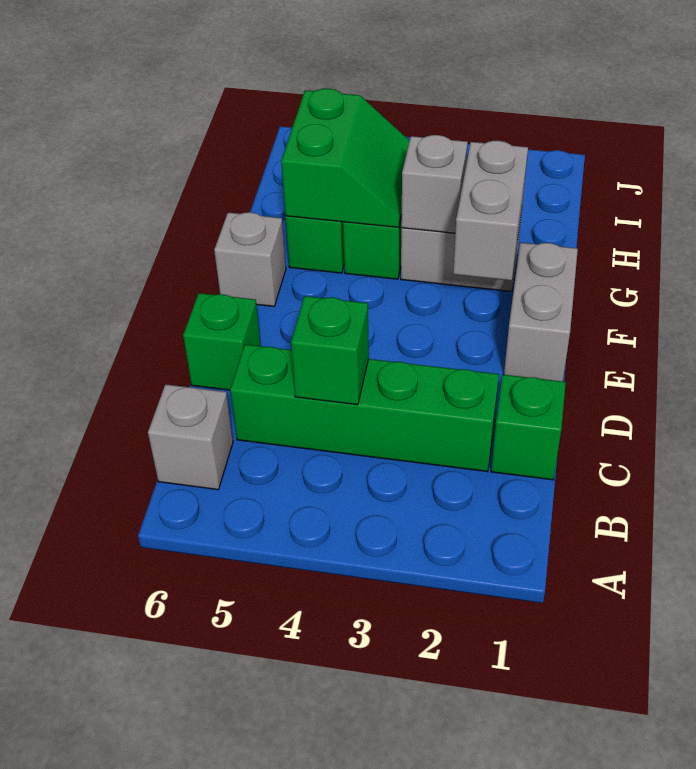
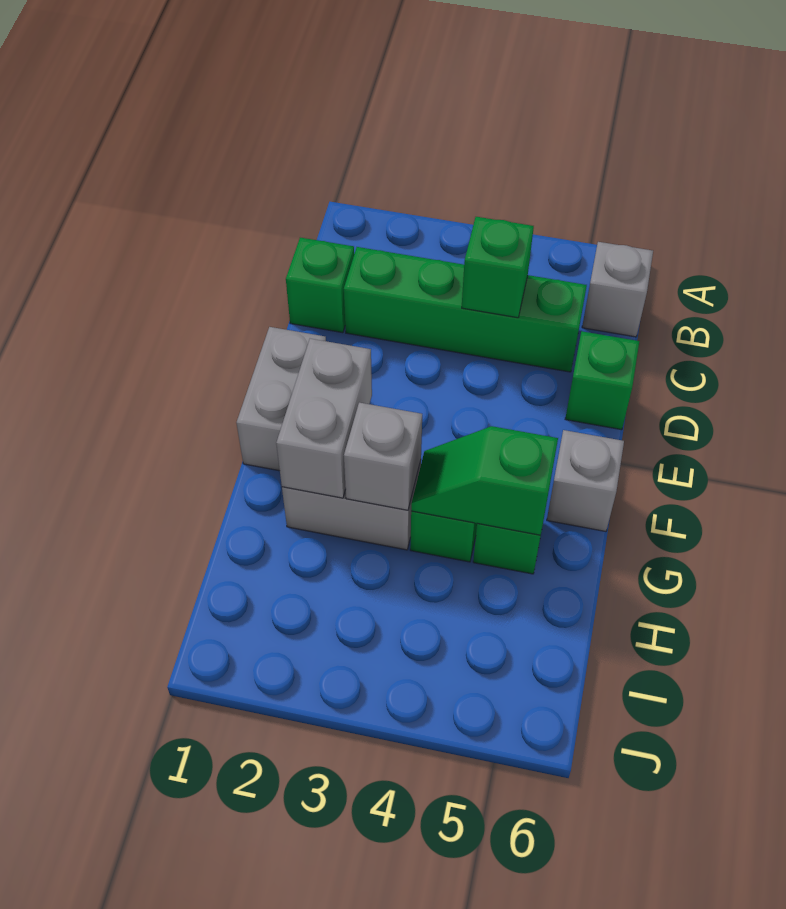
green slope G4:H5 level 2 top 5 -> green slope G4:G5 level 2 top 5

